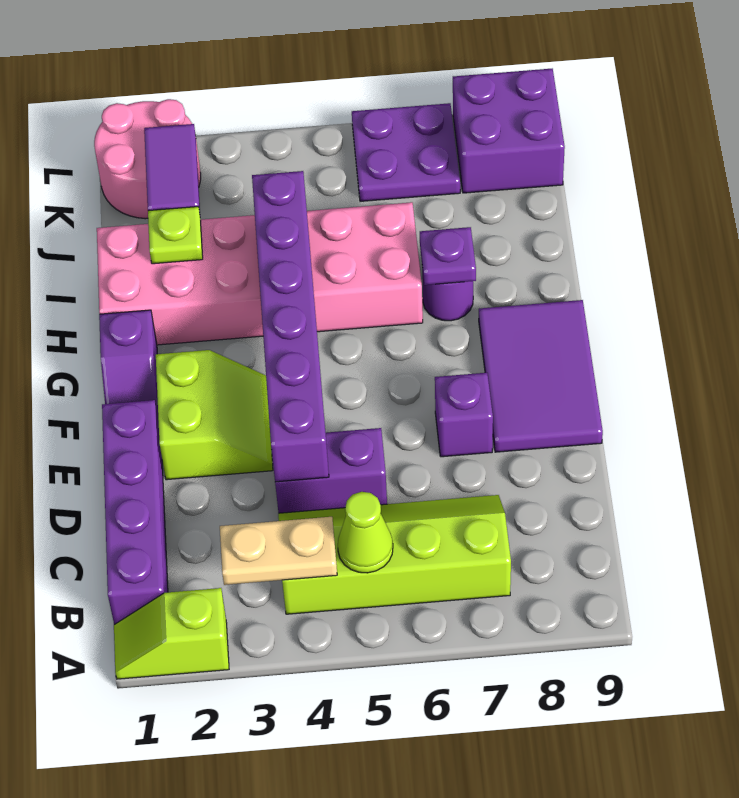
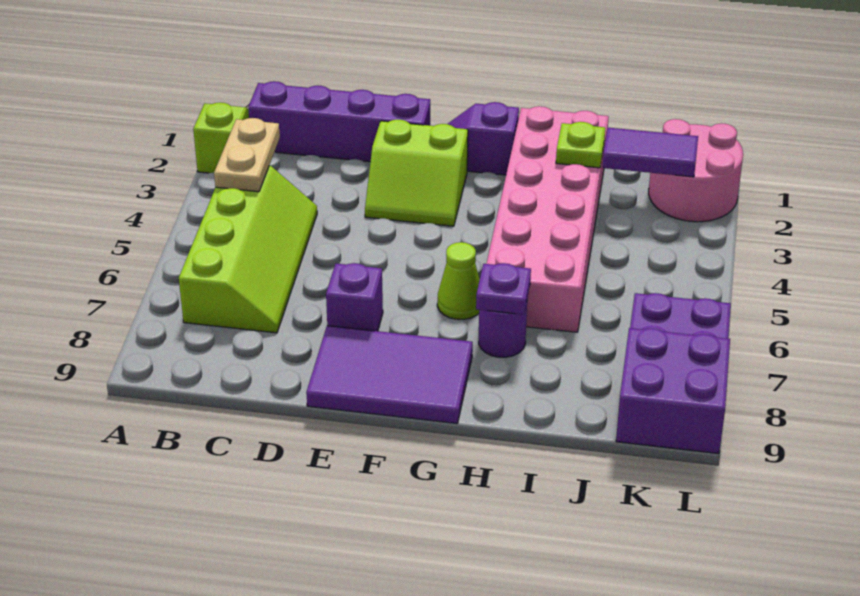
lime cone B5 level 2 -> lime cone G6 level 1
purple brick D4:D5 level 1 -> none
purple brick D4:I4 level 2 -> none

